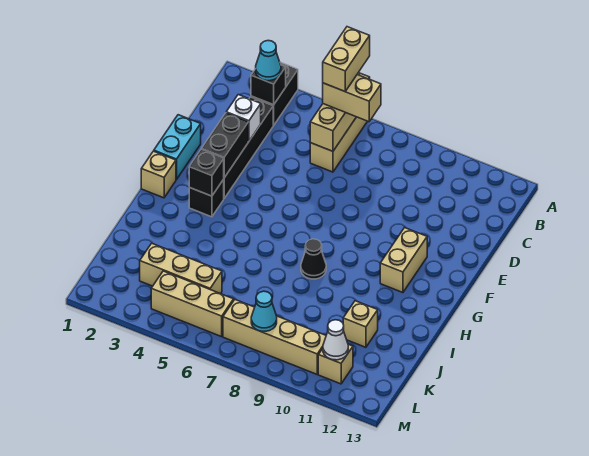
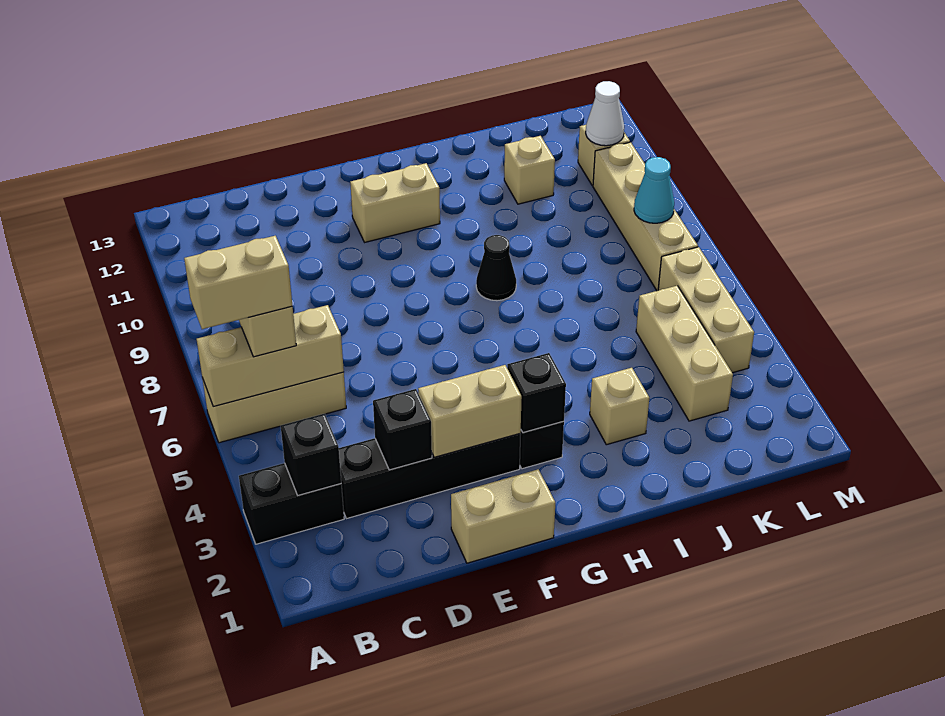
cyan cone B3 level 3 -> none
white brick D3 level 2 -> black brick D3 level 2
cyan brick E1:F1 level 1 -> tan brick E1:F1 level 1
black brick E3:F3 level 2 -> tan brick E3:F3 level 2
tan brick G1 level 1 -> tan brick I3 level 1

